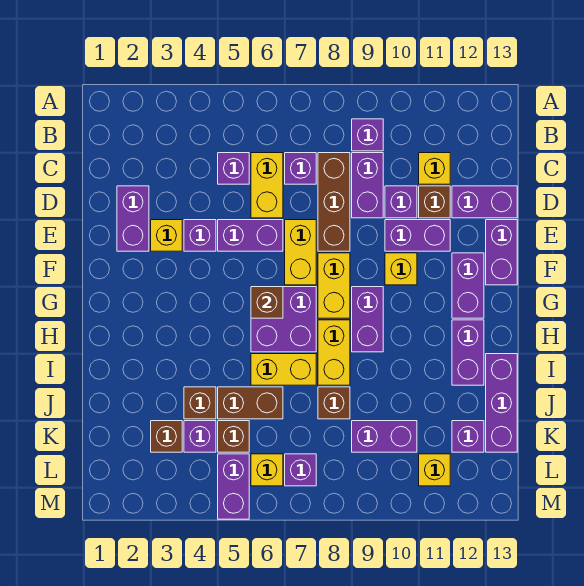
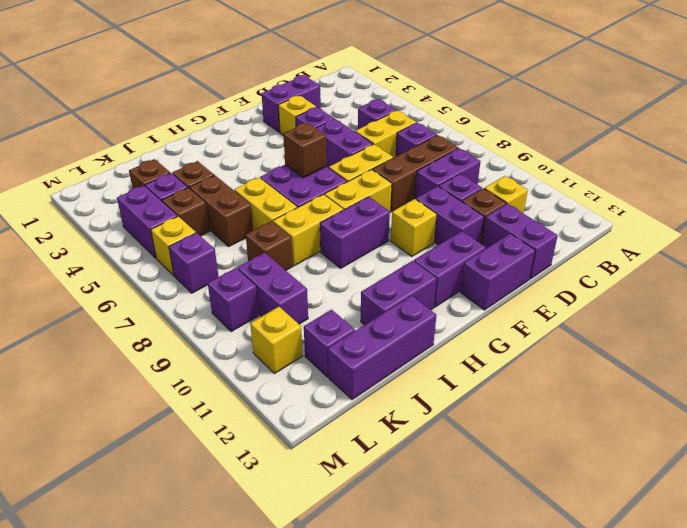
purple brick B9 level 1 -> purple brick L9 level 1
purple brick L5:M5 level 1 -> purple brick L4:L5 level 1

